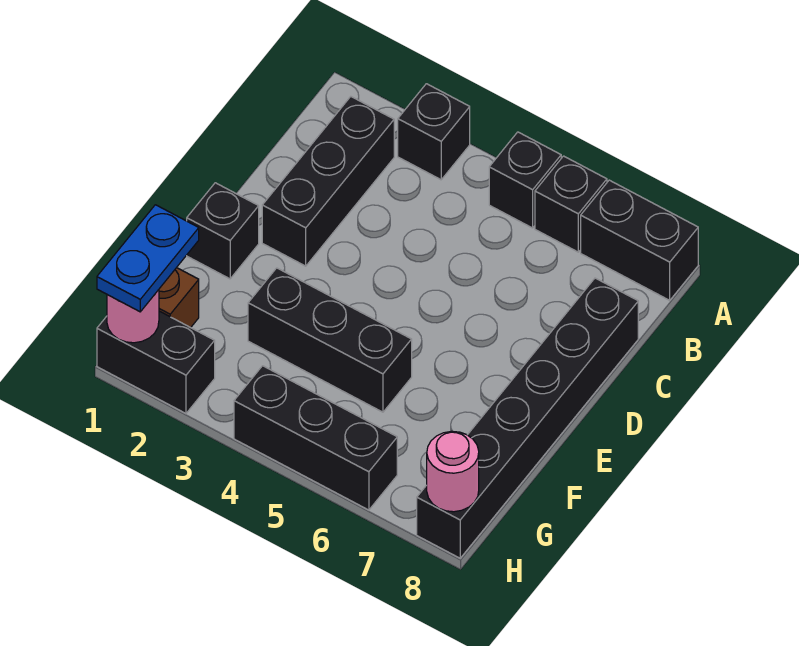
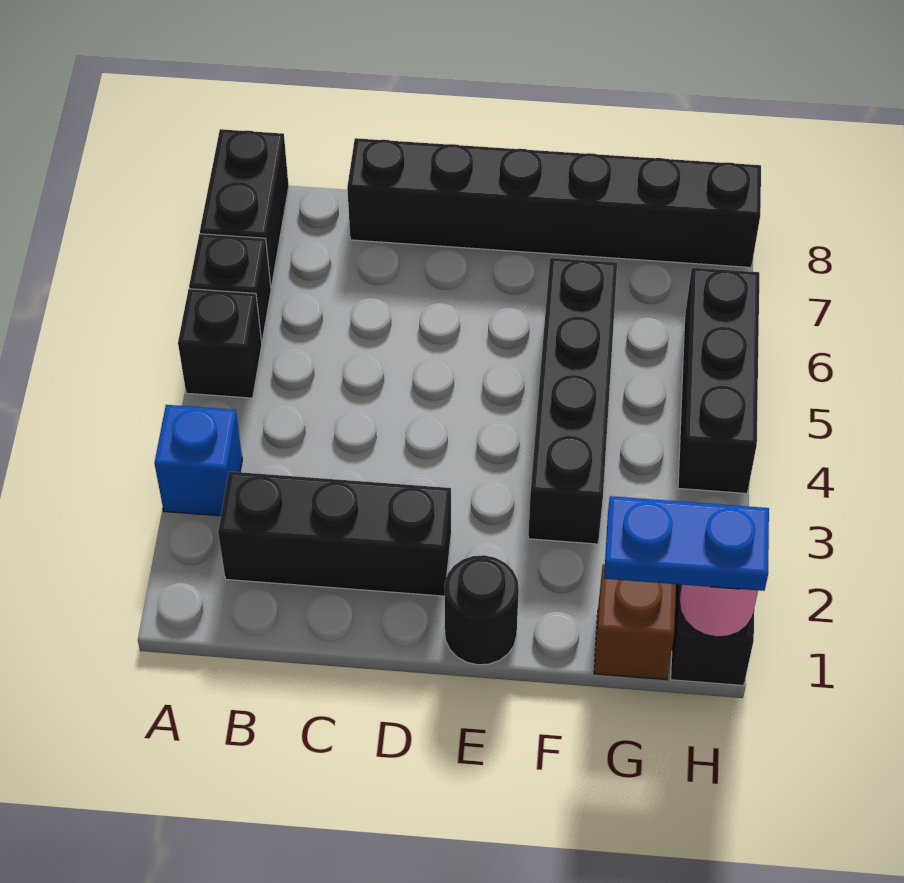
black brick A3 level 1 -> blue brick A3 level 1
black brick E1 level 1 -> black round brick E1 level 1
black brick F3:F5 level 1 -> black brick F3:F6 level 1
pink round brick H8 level 2 -> none

